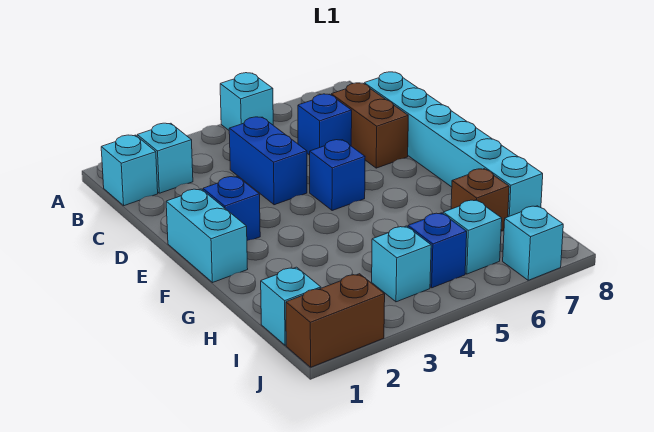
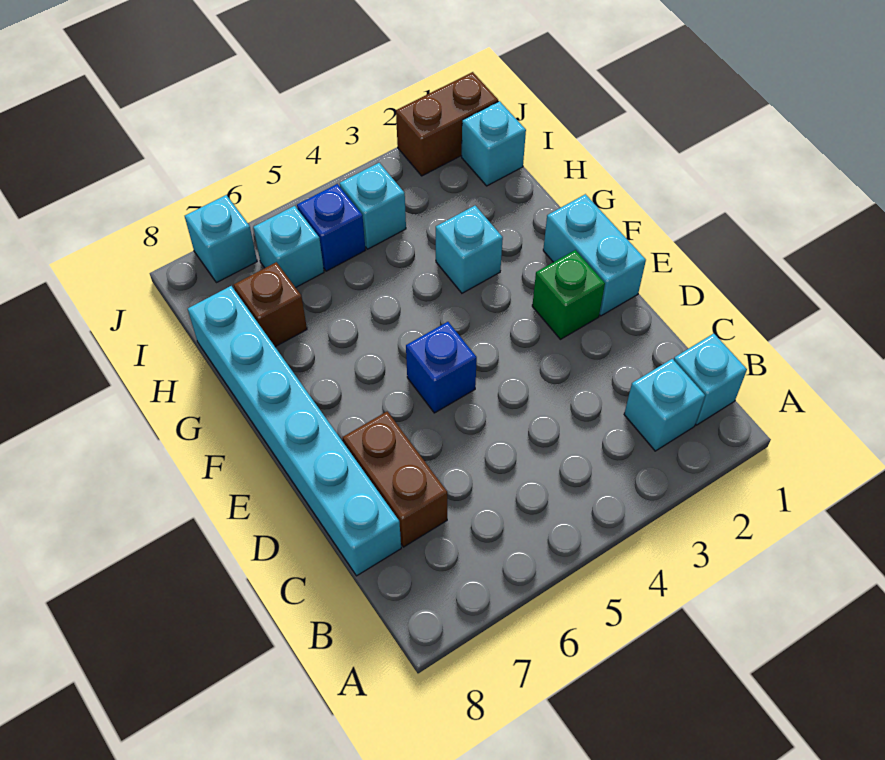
cyan brick A5 level 1 -> cyan brick G3 level 1
blue brick C4:D4 level 1 -> none
blue brick C6 level 1 -> none
blue brick E2 level 1 -> green brick E2 level 1

